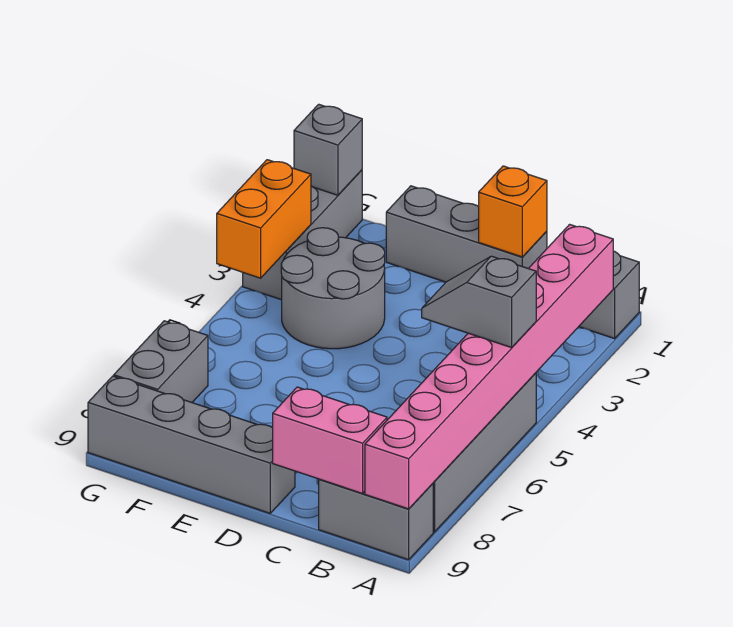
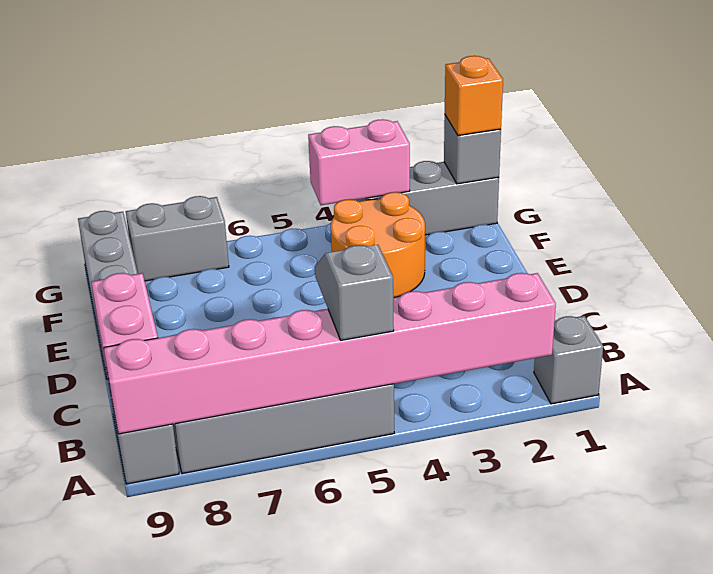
grey brick C1:E1 level 1 -> none
orange brick C1 level 2 -> orange brick G1 level 3
grey round brick E3:F4 level 1 -> orange round brick E3:F4 level 1
orange brick G3:G4 level 2 -> pink brick G3:G4 level 2

